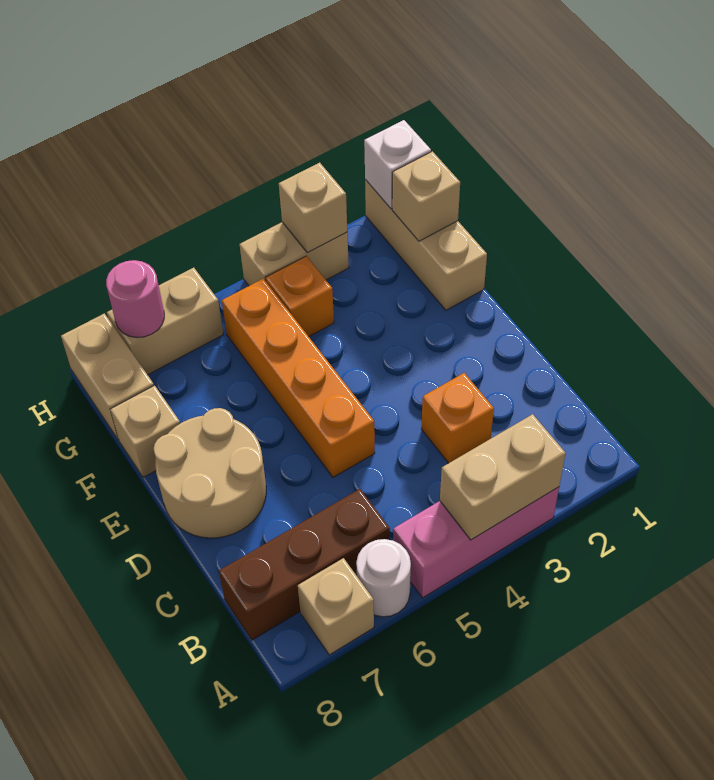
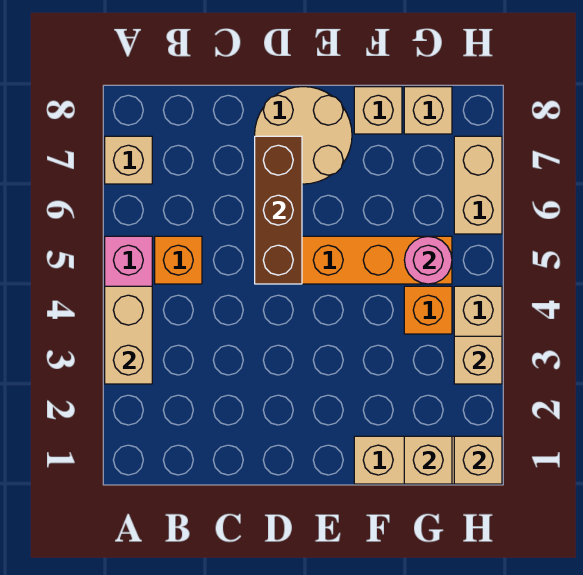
white round brick A6 level 1 -> none
brown brick B6:B8 level 1 -> brown brick D5:D7 level 2
orange brick C3 level 1 -> orange brick B5 level 1
tan brick G8:H8 level 1 -> tan brick G8 level 1
white brick H1 level 2 -> tan brick H1 level 2
pink round brick H7 level 2 -> pink round brick G5 level 2

